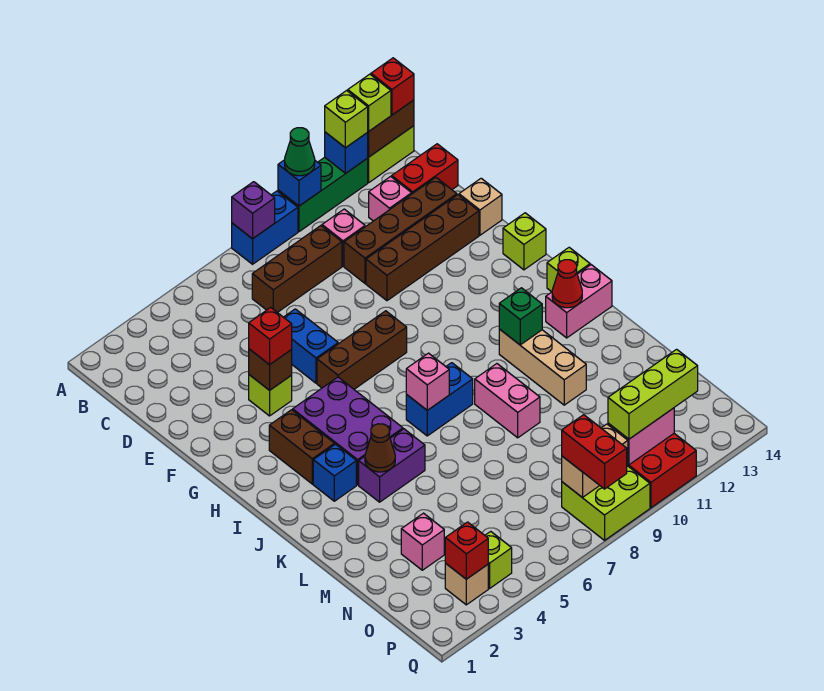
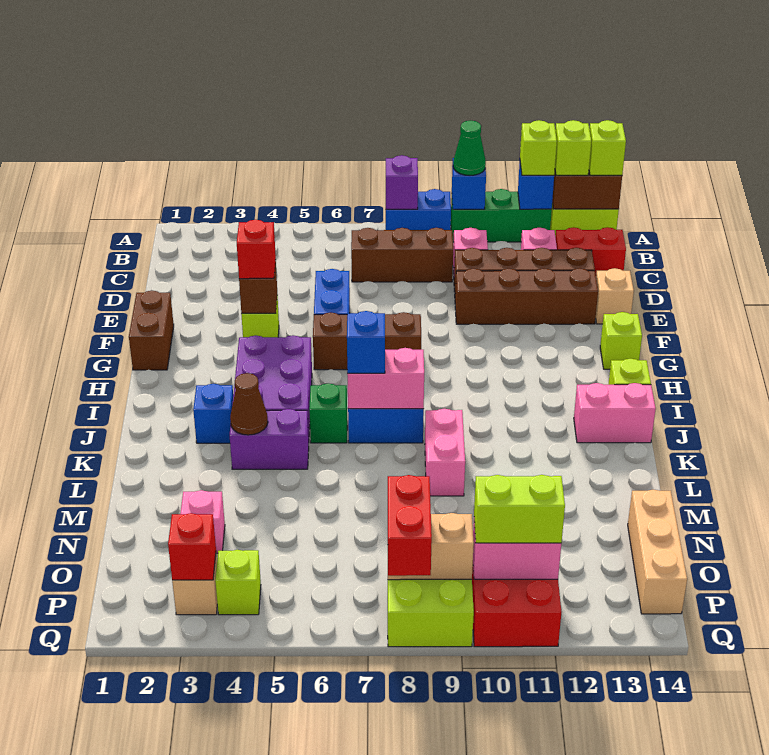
red brick A14 level 3 -> lime brick A14 level 3
brown brick H3:I3 level 1 -> brown brick F1:G1 level 1
pink brick J7 level 2 -> pink brick J7:J8 level 2
none -> blue brick J7 level 3
tan brick J11:L11 level 1 -> tan brick N14:P14 level 1
green brick J11 level 2 -> green brick J6 level 1
red cone J13 level 2 -> none
lime brick P10:P12 level 3 -> lime brick P10:P11 level 3

